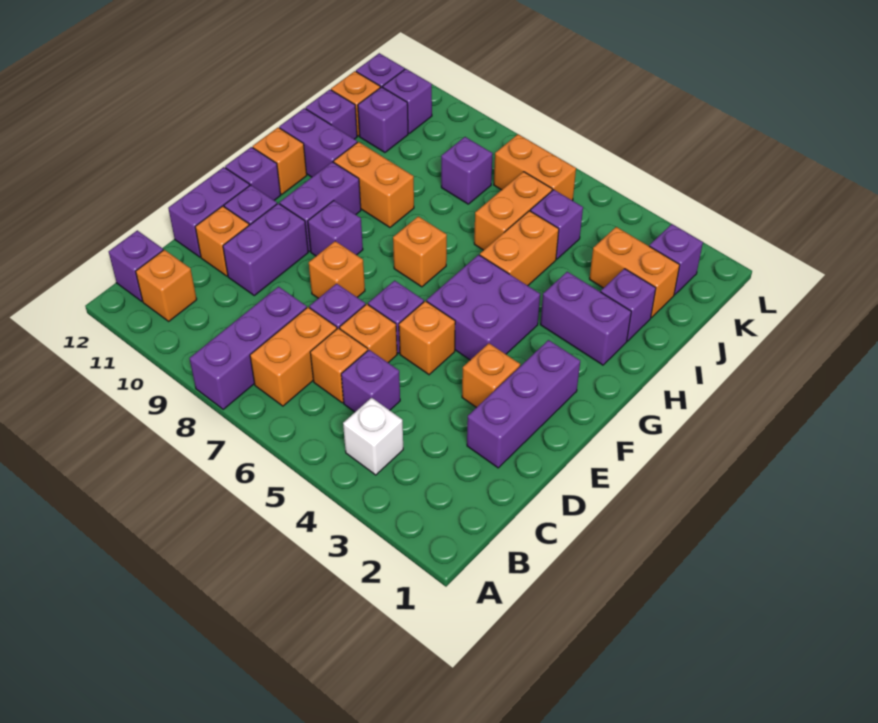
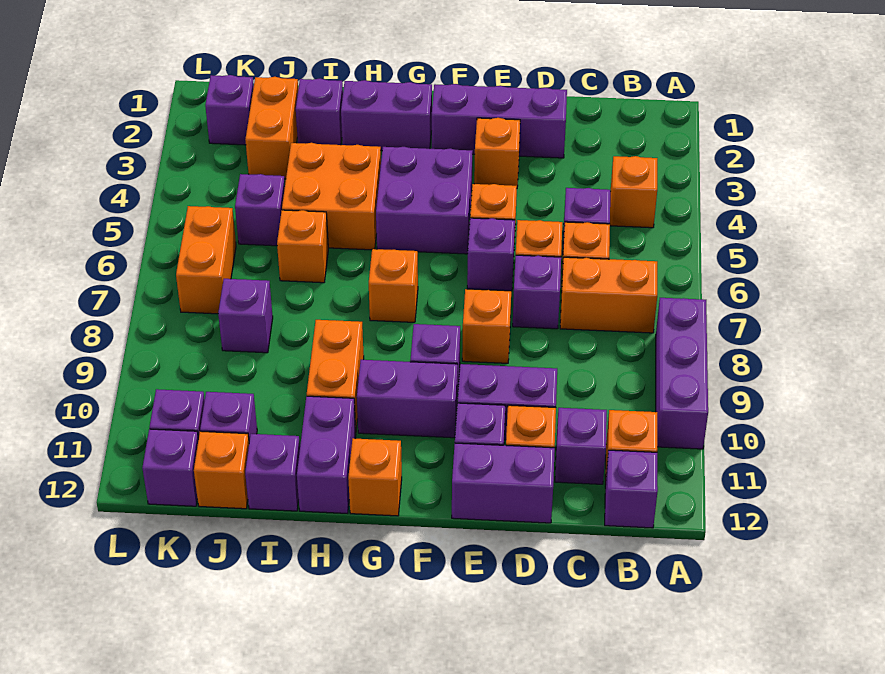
purple brick A8:C8 level 1 -> purple brick A8:A10 level 1
white brick B4 level 1 -> orange brick B4 level 1
purple brick F12 level 1 -> purple brick C11 level 1
purple brick H2:H3 level 1 -> purple brick G2:H2 level 1
orange brick H5:I5 level 1 -> orange brick H4:I5 level 1
orange brick I6:J6 level 1 -> orange brick I6 level 1

